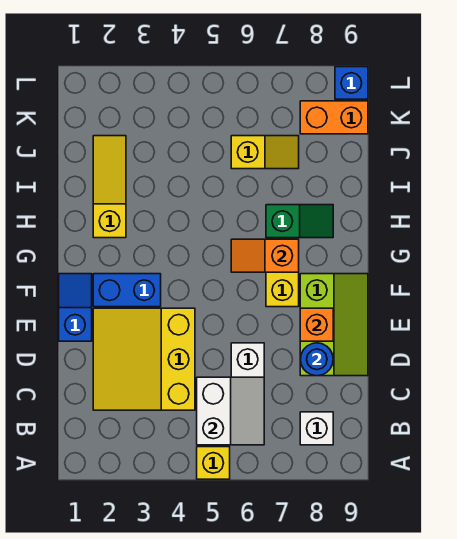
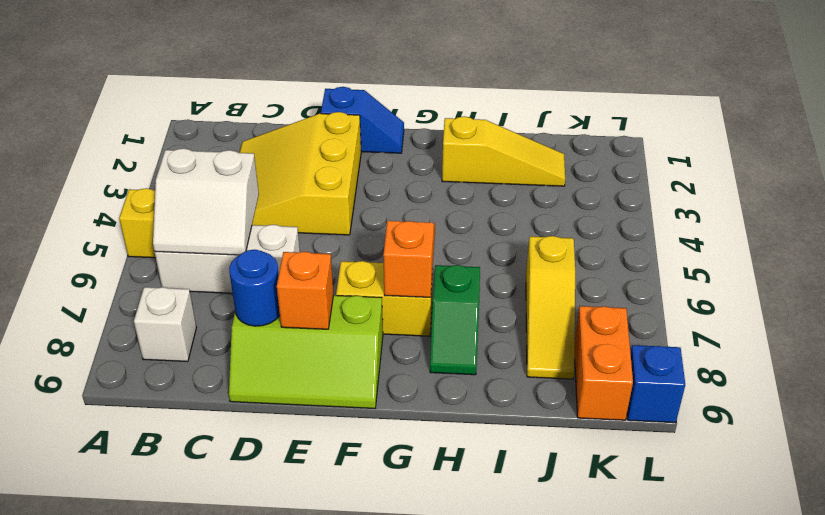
yellow slope C2:E4 level 1 top 4 -> yellow slope C2:E4 level 1 top E
blue brick F2:F3 level 1 -> none
yellow slope J6:J7 level 1 top 6 -> yellow slope J6:J8 level 1 top 6

